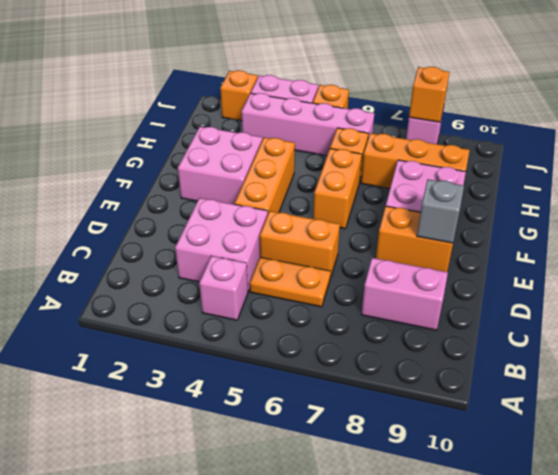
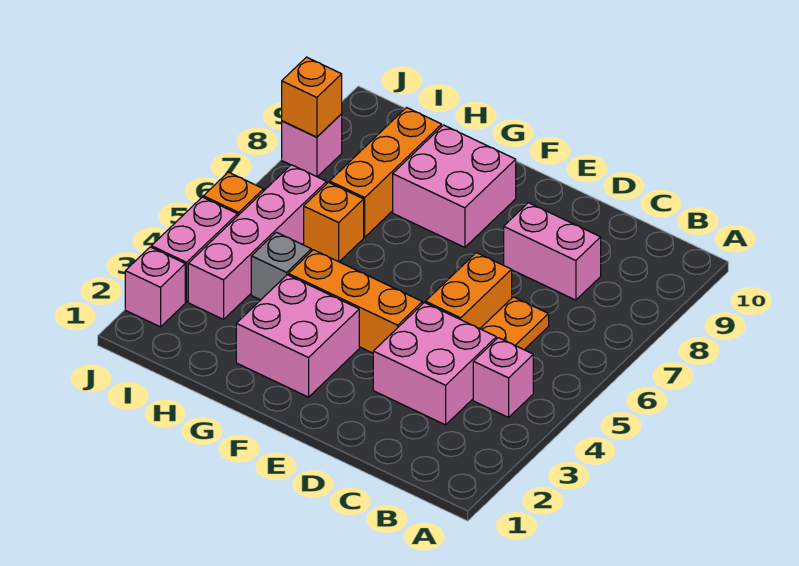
pink brick C8:C9 level 1 -> pink brick C8:D8 level 1
orange brick E8:E9 level 1 -> none
grey brick E9 level 2 -> grey brick H4 level 1
orange brick F6:G6 level 1 -> none
orange brick J2 level 1 -> pink brick J2 level 1

